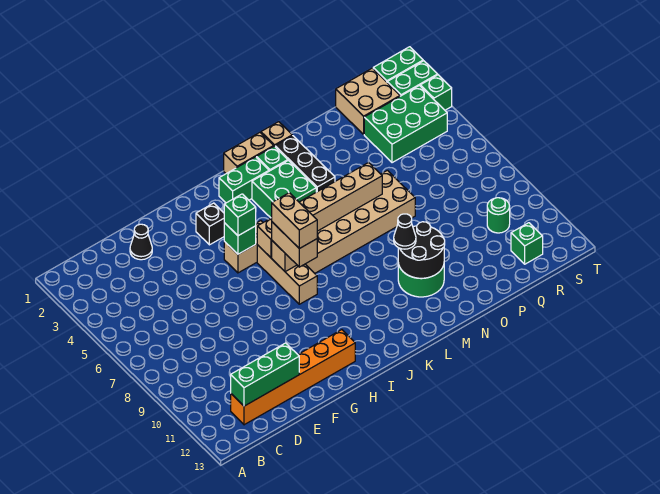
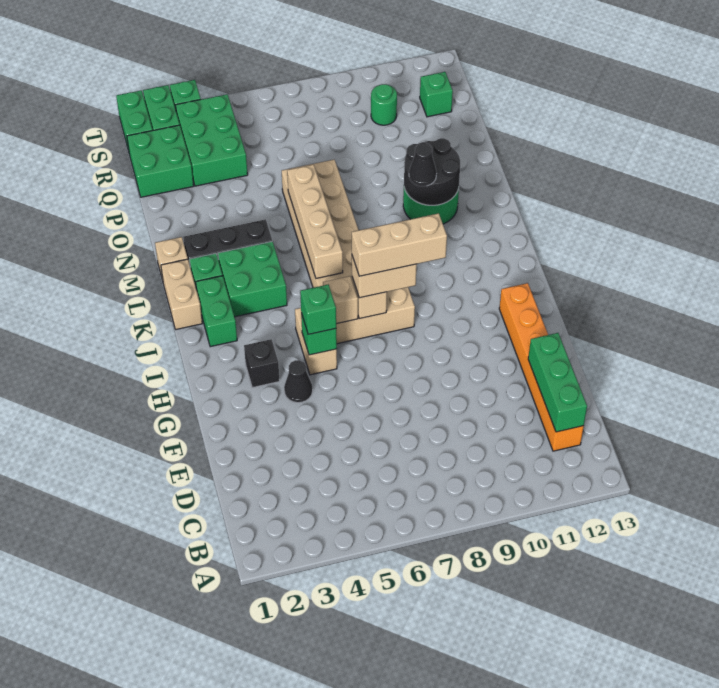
black cone E2 level 1 -> black cone G4 level 1
tan brick I7:I8 level 4 -> tan brick I7:I9 level 4
tan brick Q1:R2 level 1 -> green brick Q1:R2 level 1

